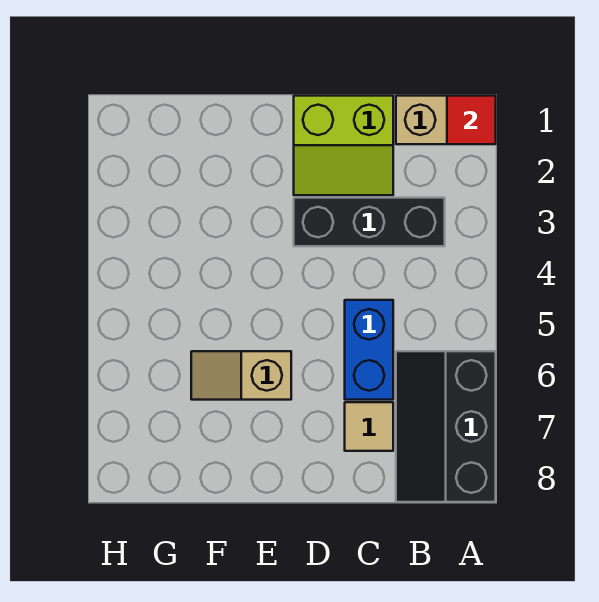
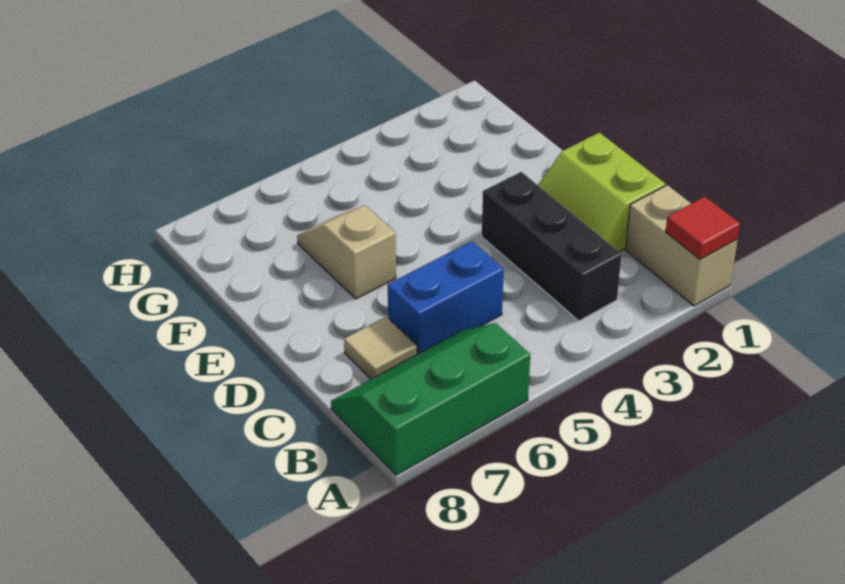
black slope A6:B8 level 1 top A -> green slope A6:B8 level 1 top A

